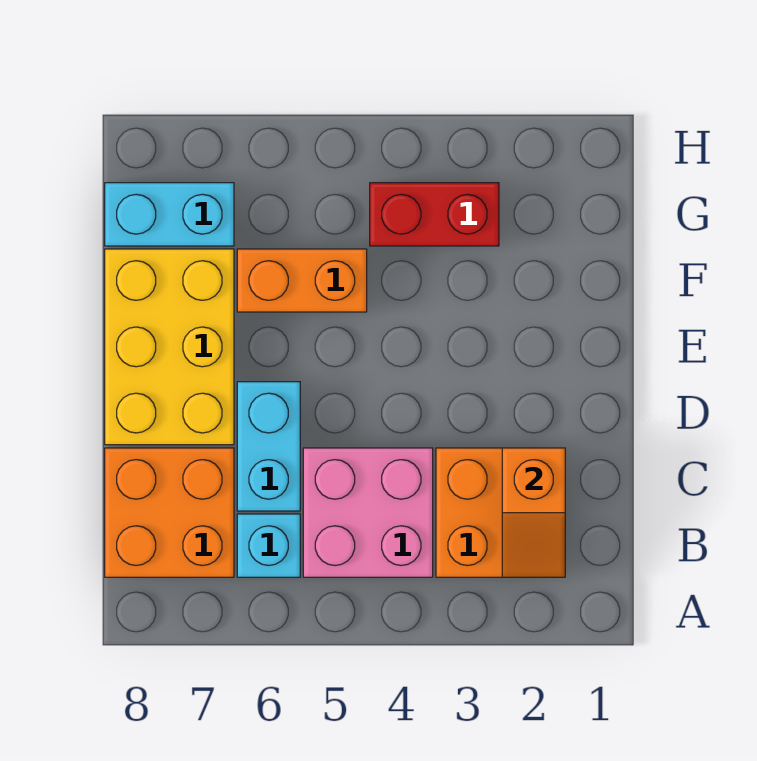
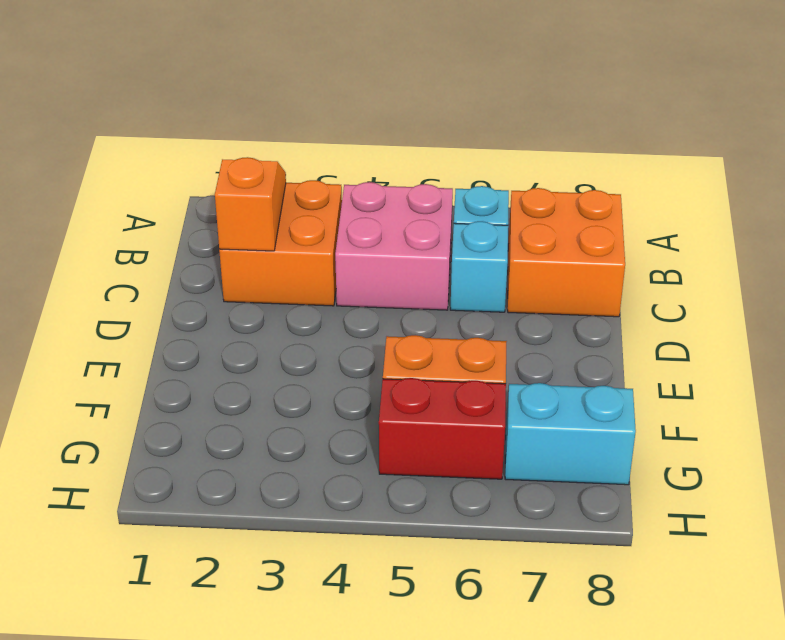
cyan brick C6:D6 level 1 -> cyan brick C6 level 1
yellow brick D7:F8 level 1 -> none
red brick G3:G4 level 1 -> red brick G5:G6 level 1

